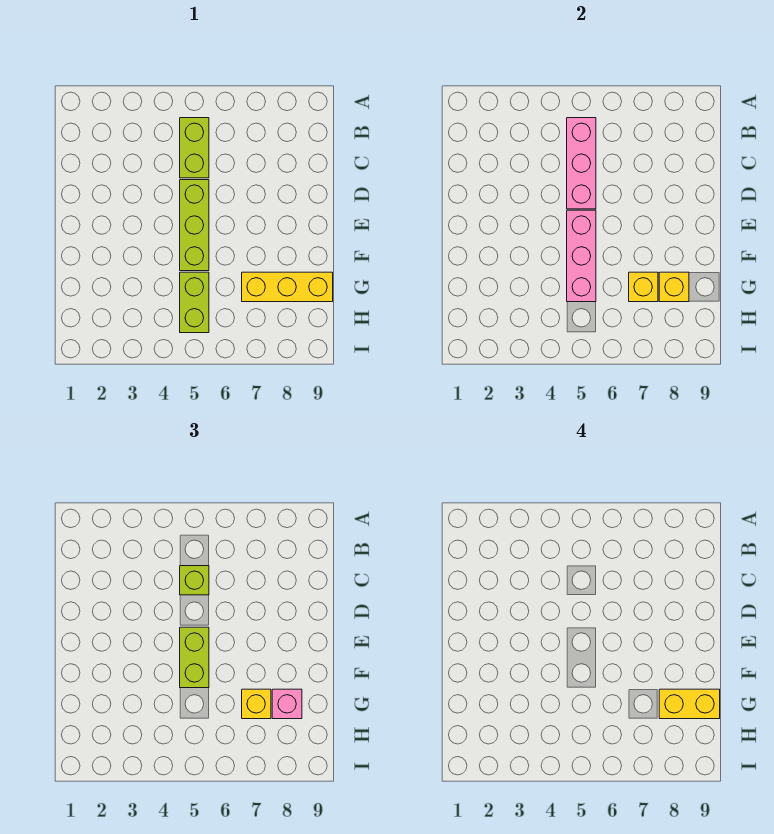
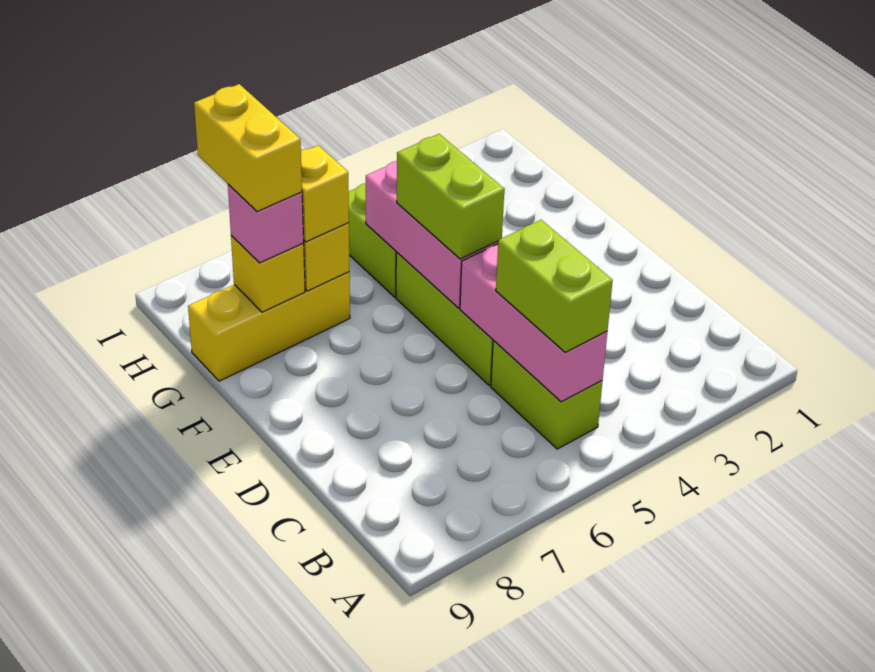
lime brick C5 level 3 -> lime brick B5:C5 level 3
yellow brick G8:G9 level 4 -> yellow brick G8:H8 level 4

